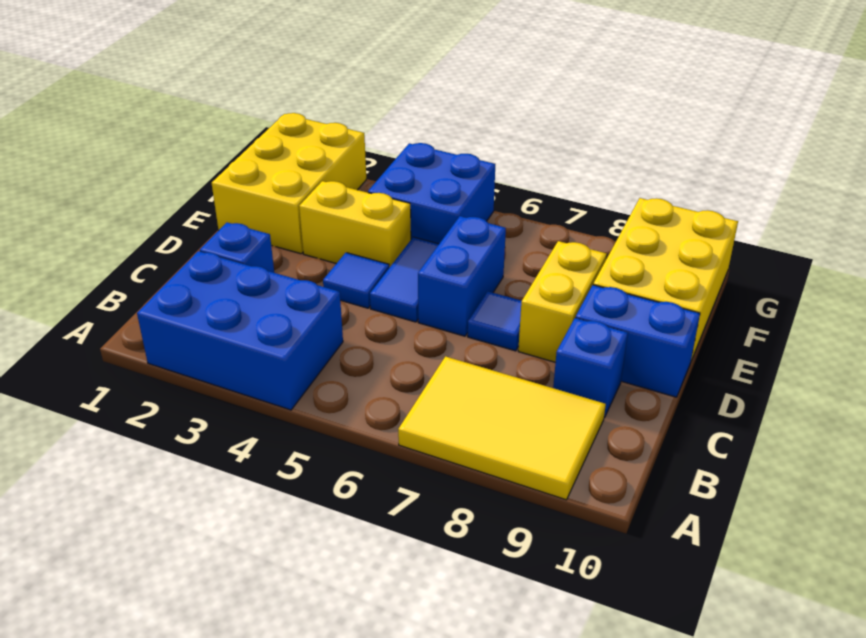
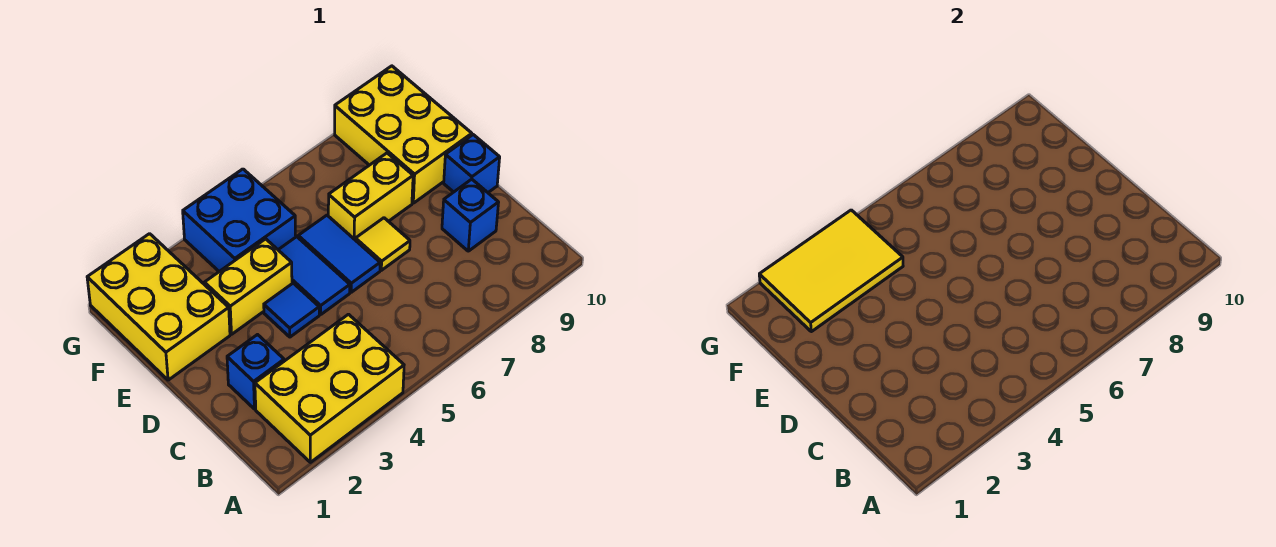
blue brick A2:B4 level 1 -> yellow brick A2:B4 level 1
yellow tile A7:B9 level 1 -> yellow tile F2:G4 level 2
blue brick D6:E6 level 1 -> blue tile D6:E6 level 1
blue tile D7 level 1 -> yellow tile D7 level 1
yellow brick D8:E8 level 1 -> yellow brick E7:E8 level 1
blue brick D9:D10 level 1 -> blue brick D10 level 1

